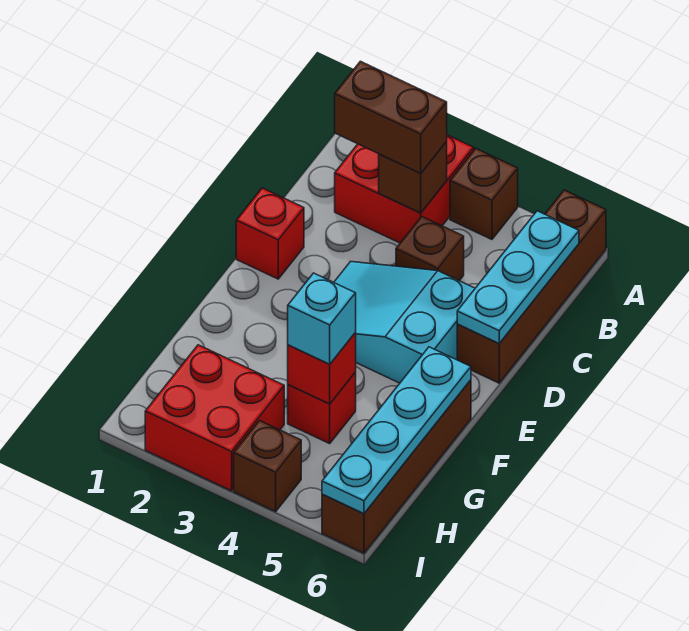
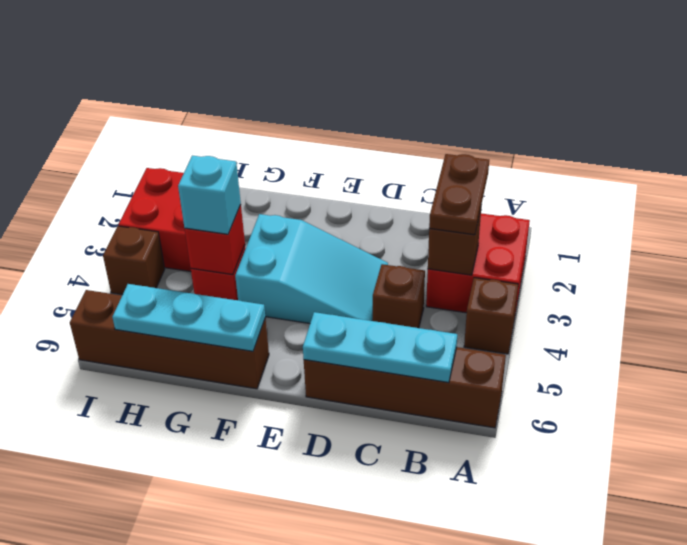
brown brick B2:B3 level 3 -> brown plate B2:B3 level 3
red brick D1 level 1 -> none
cyan slope D3:E5 level 1 top 5 -> cyan slope D3:F4 level 1 top F
cyan plate F6:I6 level 2 -> cyan plate F6:H6 level 2

